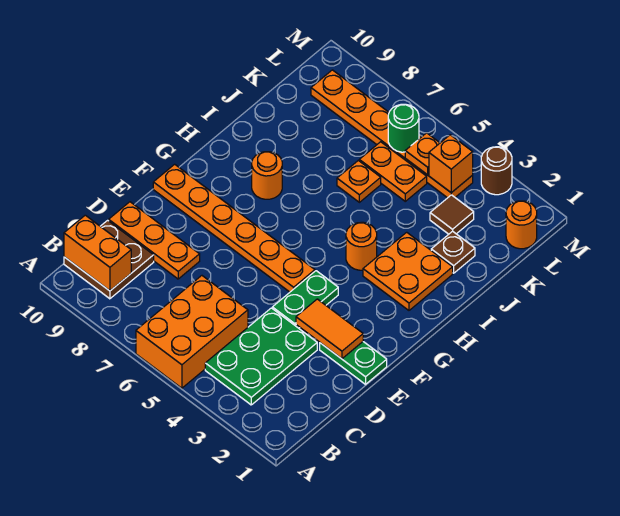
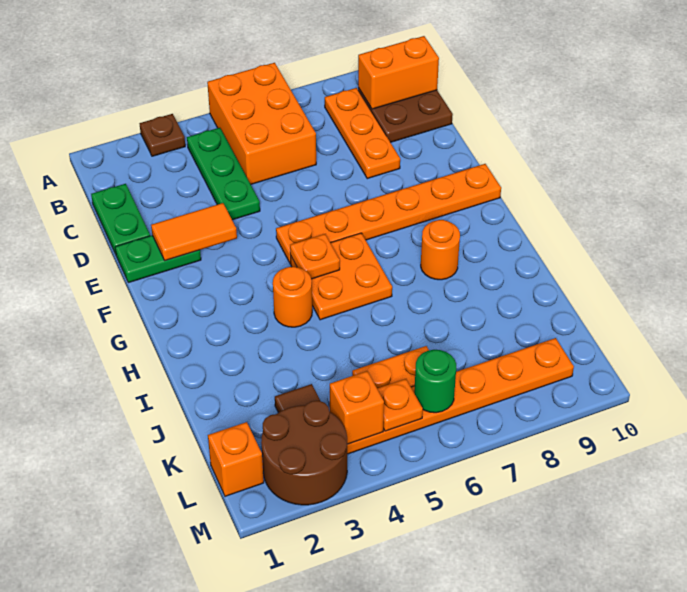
green plate B3:D4 level 1 -> green plate B4:D4 level 1
orange plate D8:D10 level 1 -> orange plate B8:D8 level 1
green plate E4:F4 level 1 -> green plate C1:D1 level 1
orange plate H2:I3 level 1 -> orange plate G5:H6 level 1
brown plate J2 level 1 -> brown plate A3 level 1
orange plate J6 level 1 -> orange plate G5 level 2
orange round brick L1 level 1 -> orange brick L1 level 1
brown round brick M3 level 1 -> brown round brick L2:M3 level 1

